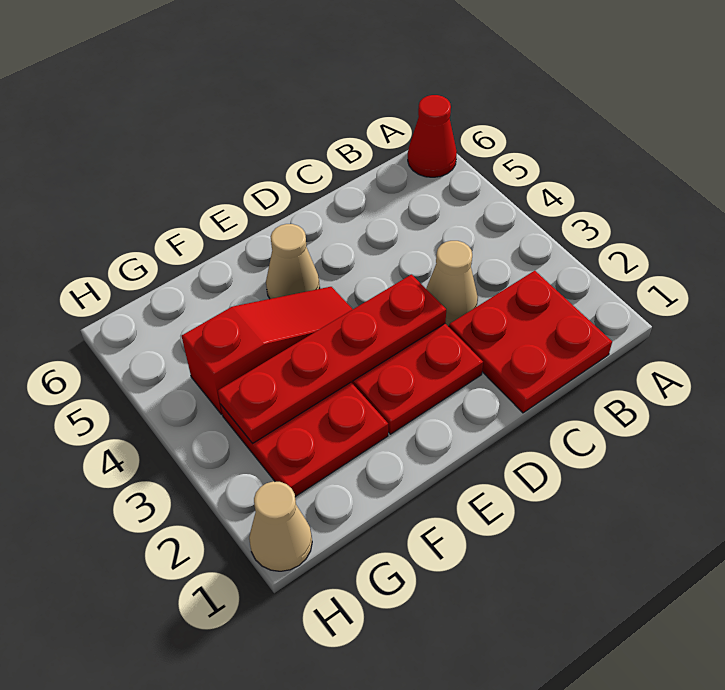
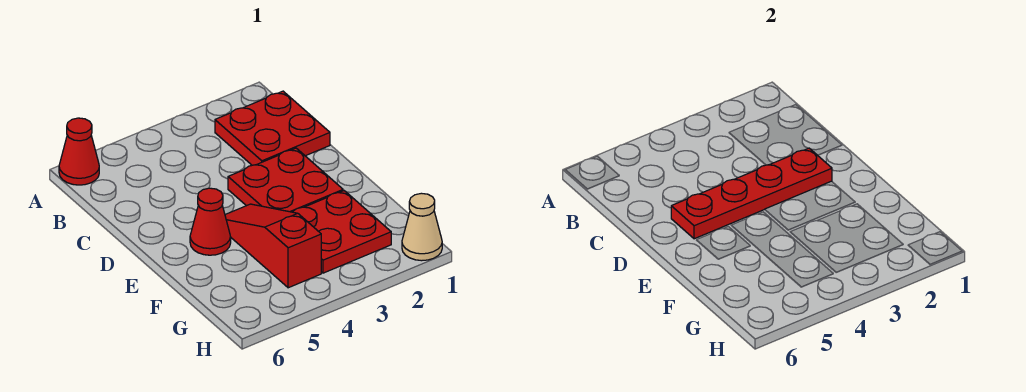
tan cone C3 level 1 -> none
red plate D3:G3 level 2 -> red plate D2:D5 level 2
tan cone E5 level 1 -> red cone E5 level 1

